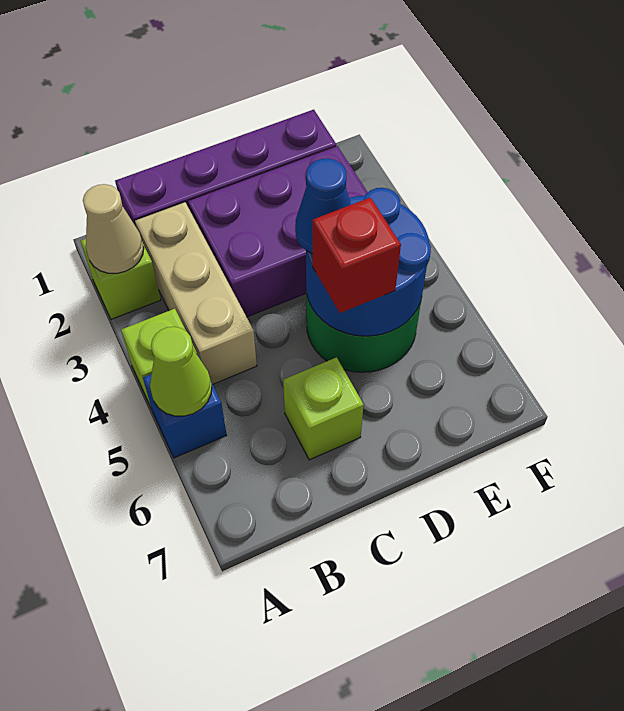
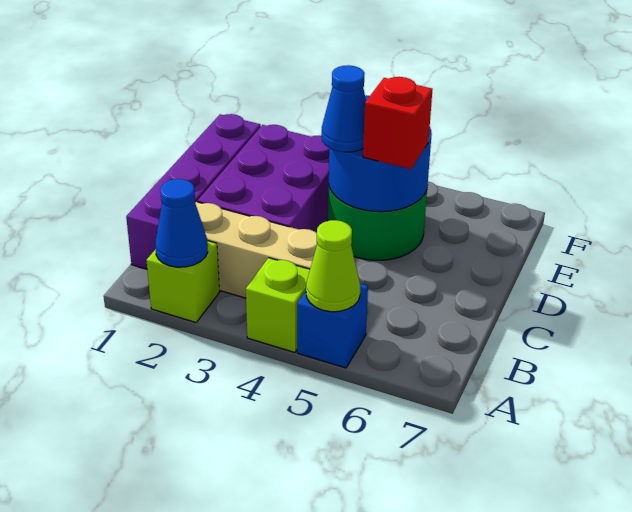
tan cone A2 level 2 -> blue cone A2 level 2
lime brick C6 level 1 -> none

